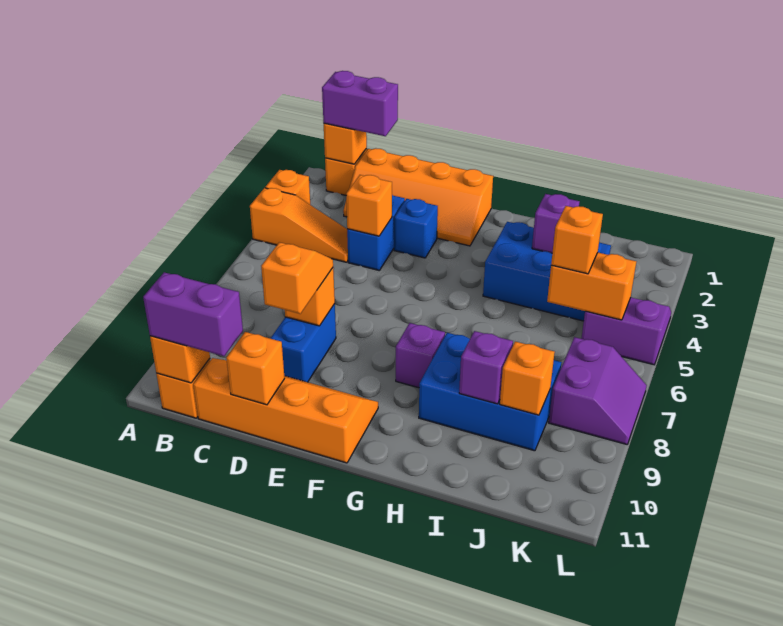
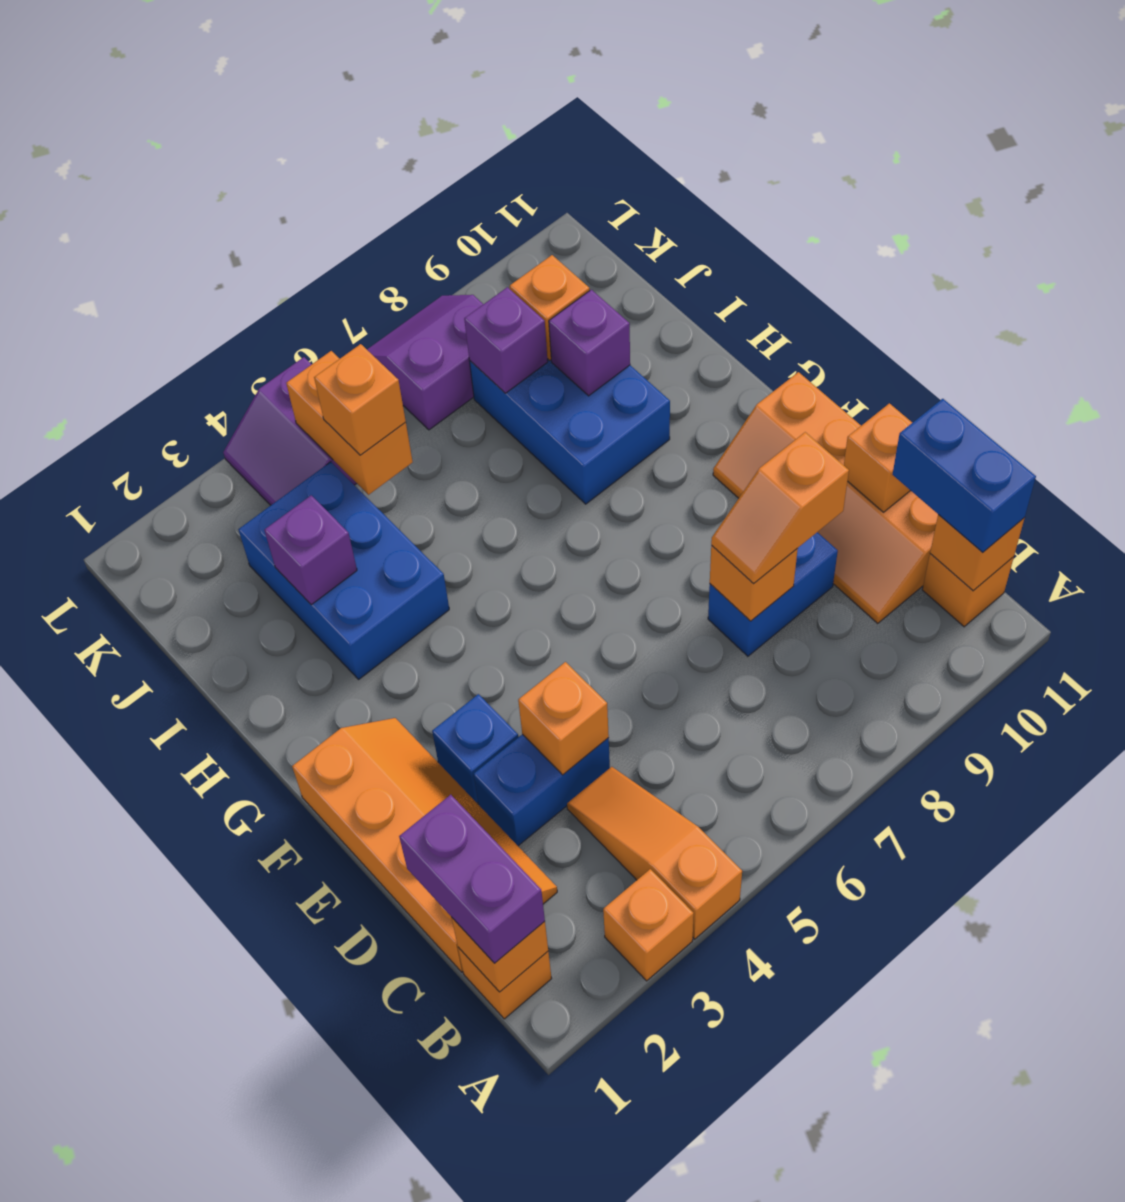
purple brick B11:C11 level 3 -> blue brick B11:C11 level 3
purple brick G8 level 1 -> purple brick J8 level 2

